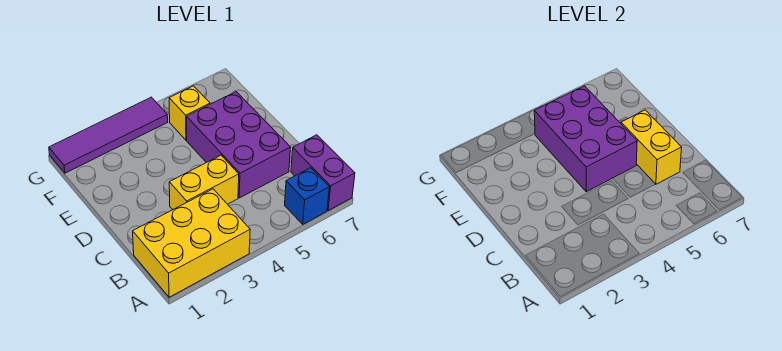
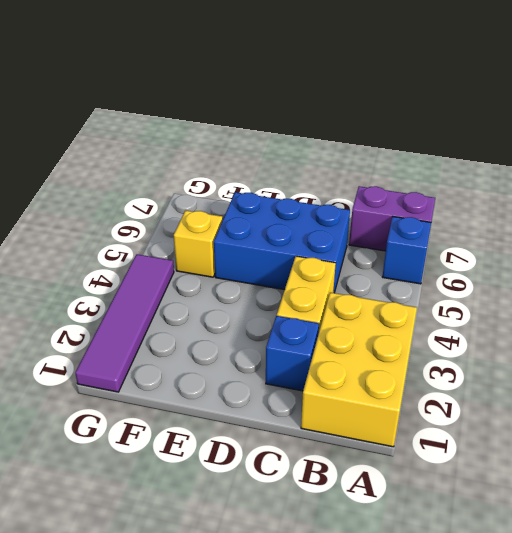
none -> blue brick C2 level 1
purple brick C5:E6 level 1 -> blue brick C5:E6 level 1
yellow brick C6:D6 level 2 -> none
purple brick D4:F5 level 2 -> none

